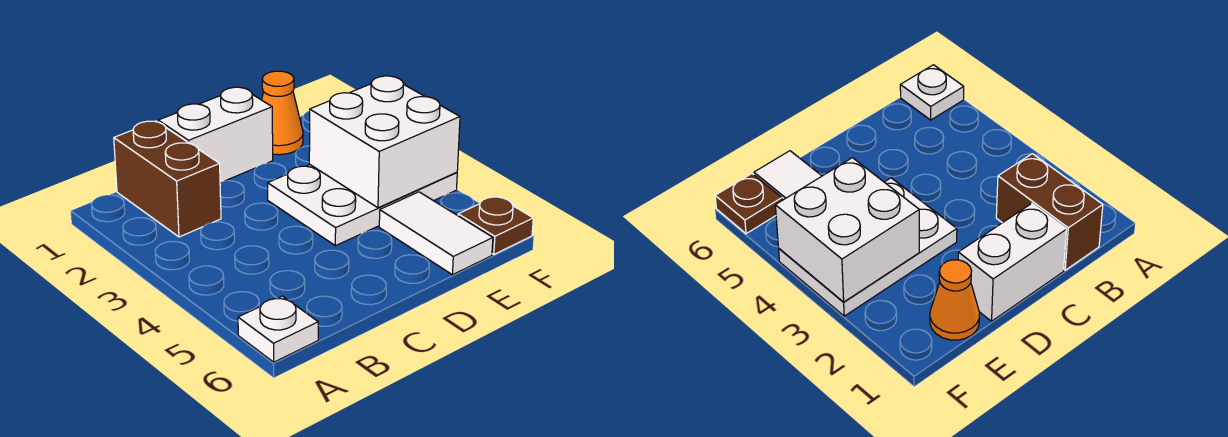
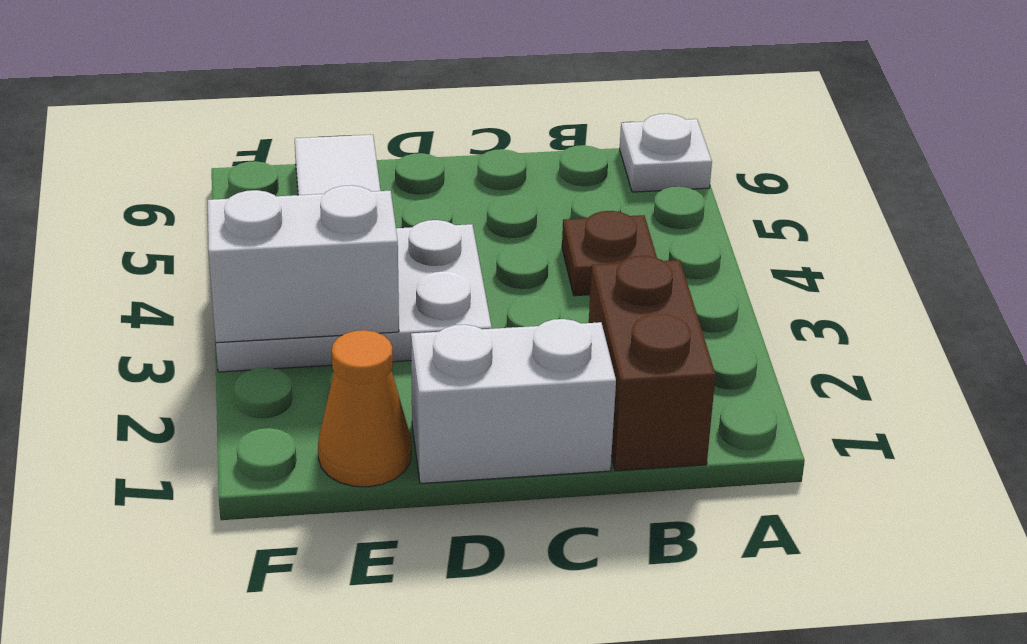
white brick E3:F4 level 2 -> white brick E3:F3 level 2
brown plate F6 level 1 -> brown plate B4 level 1

